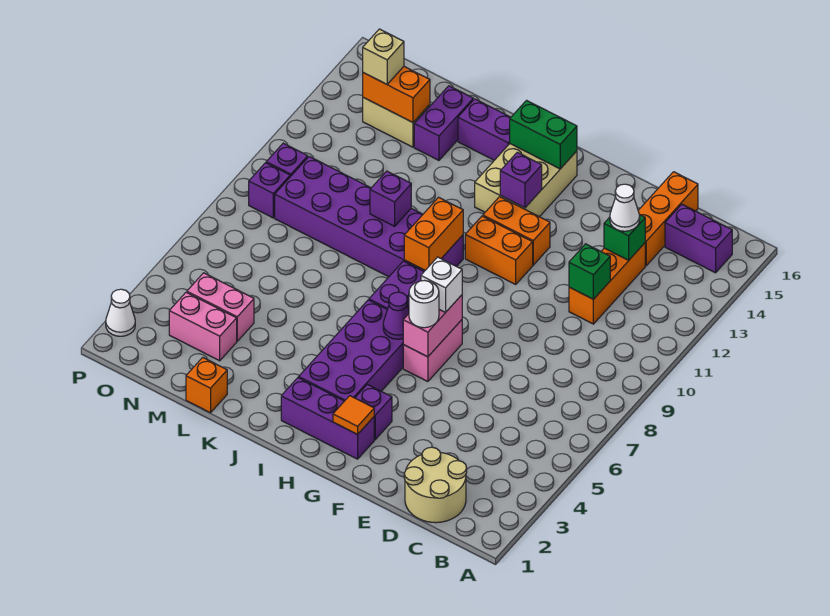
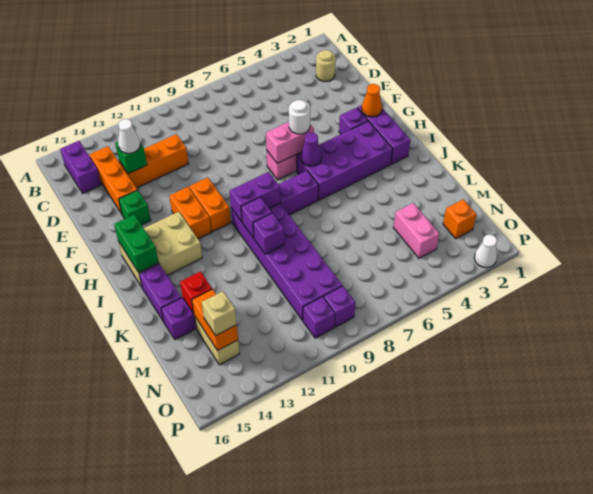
tan round brick C1:D2 level 1 -> tan round brick C2 level 1
green brick D11 level 2 -> green brick F14 level 1
orange brick D14:D16 level 1 -> orange brick C14:E14 level 1
orange tile G2 level 2 -> orange cone G2 level 2
white brick G7 level 3 -> none
purple brick H13 level 2 -> purple brick J10 level 2
orange brick I9:I10 level 2 -> purple brick I9:I10 level 2
orange brick L1 level 1 -> orange brick N2 level 1
none -> red brick L14 level 2
pink brick M3:N3 level 1 -> none

